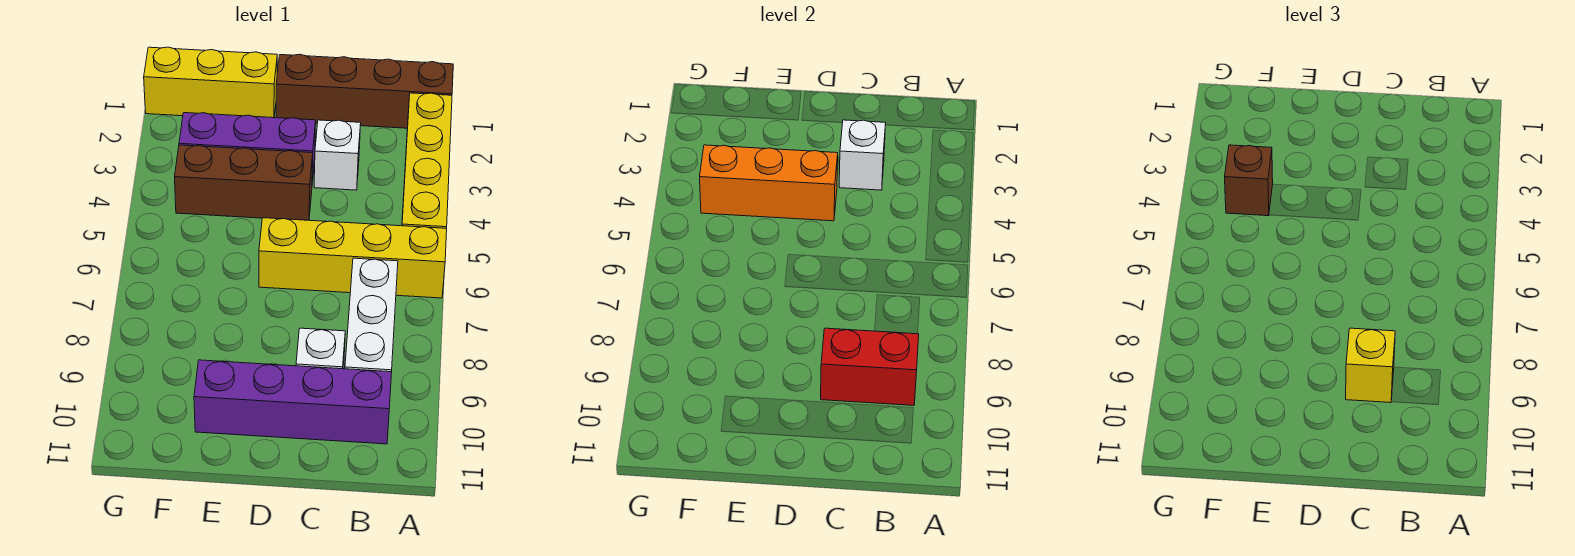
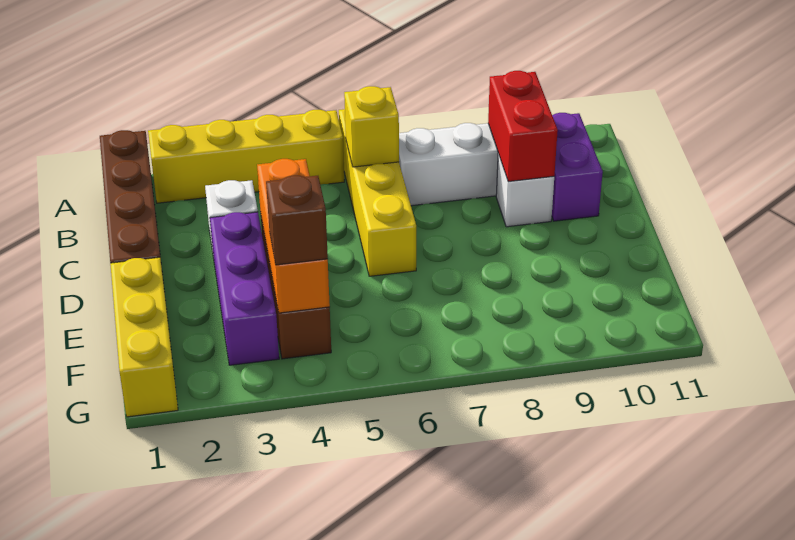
purple brick B10:E10 level 1 -> purple brick B10:C10 level 1
white brick C3 level 2 -> none
yellow brick C9 level 3 -> yellow brick B6 level 2

